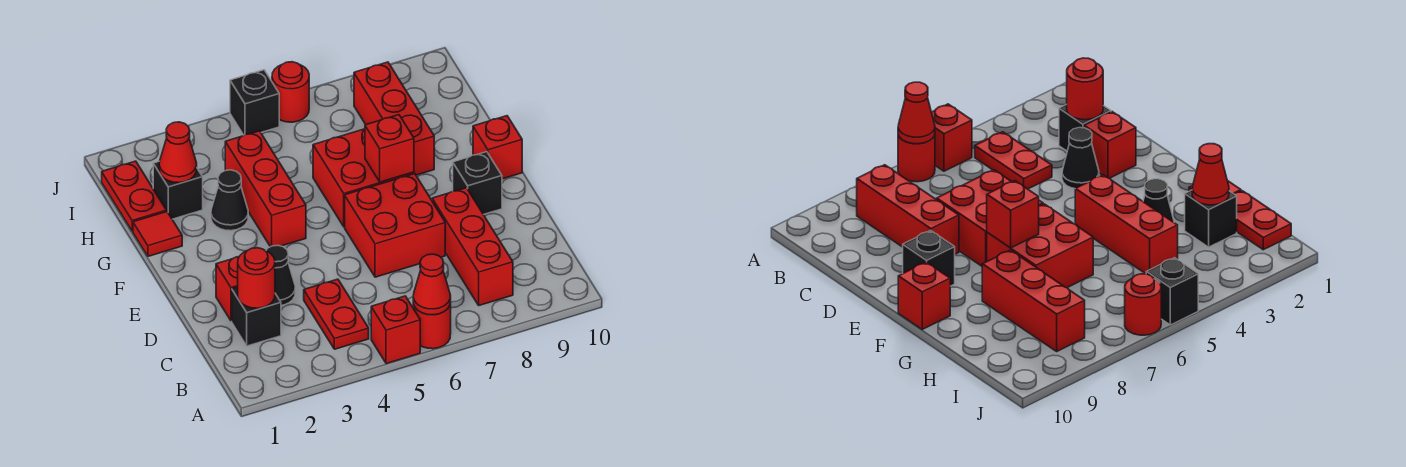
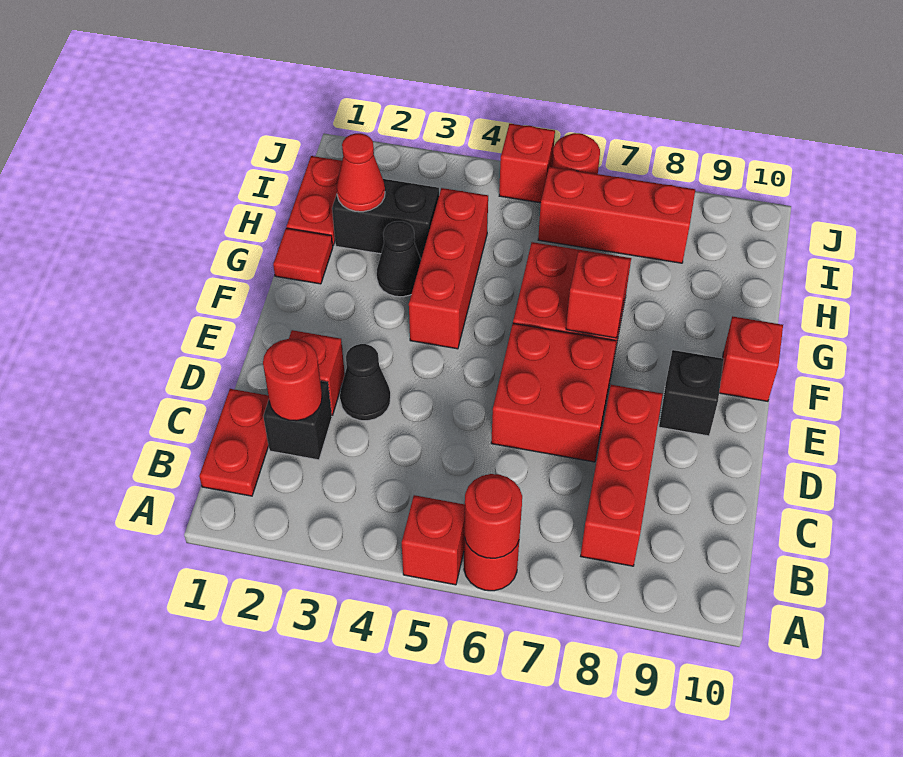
red cone A6 level 2 -> red round brick A6 level 2
red plate B4:C4 level 1 -> red plate B1:C1 level 1
red brick G8:I8 level 1 -> red brick I6:I8 level 1
black brick H2 level 1 -> black brick H2:H3 level 1
black brick J5 level 1 -> red brick J5 level 1

